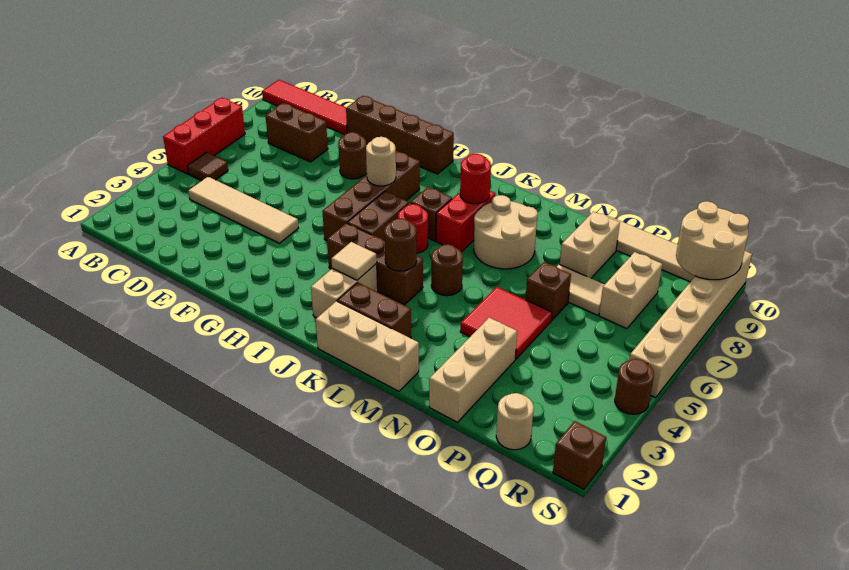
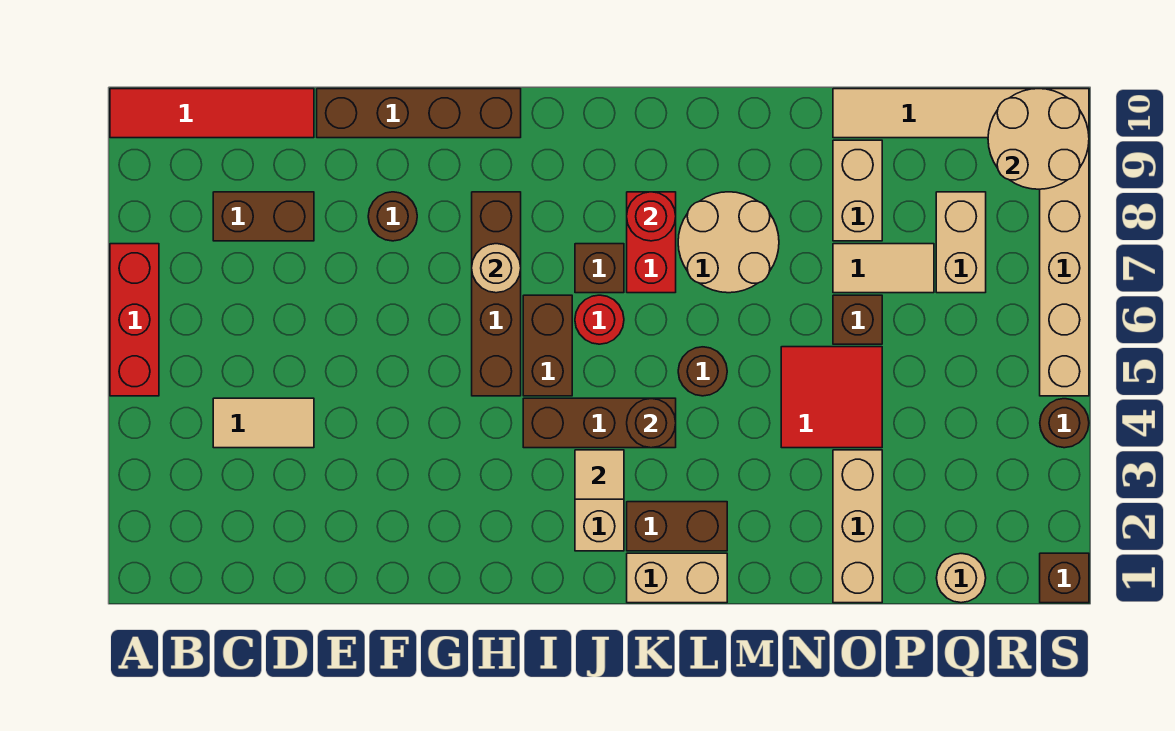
brown tile B5 level 1 -> none
tan tile C4:F4 level 1 -> tan tile C4:D4 level 1
tan brick K1:M1 level 1 -> tan brick K1:L1 level 1

